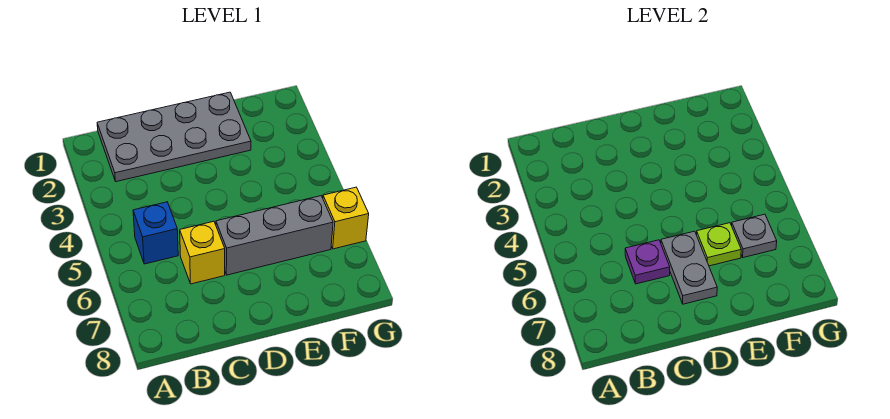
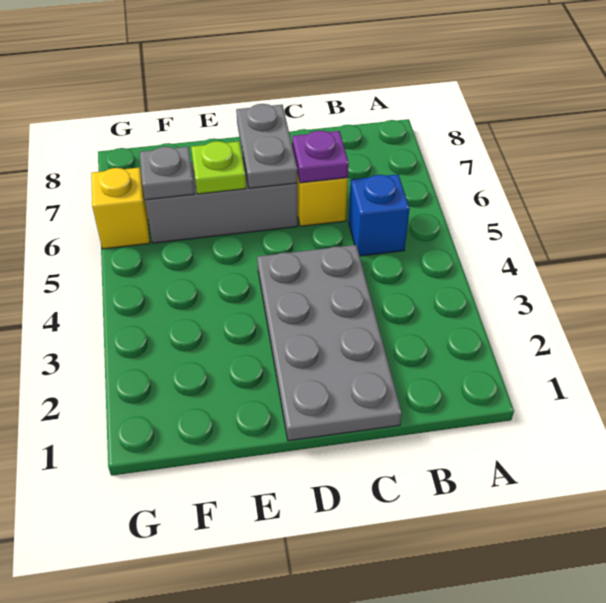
grey plate B1:E2 level 1 -> grey plate C1:D4 level 1

